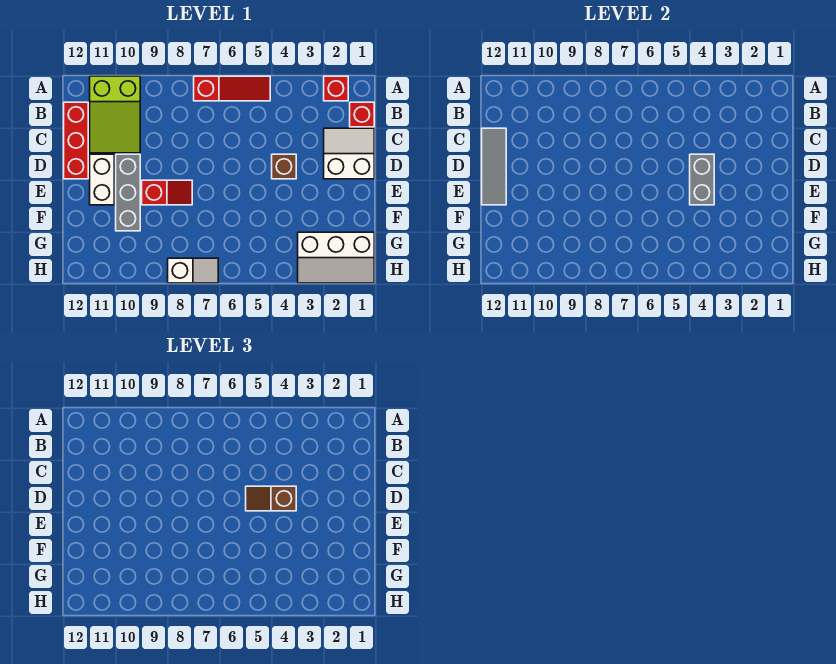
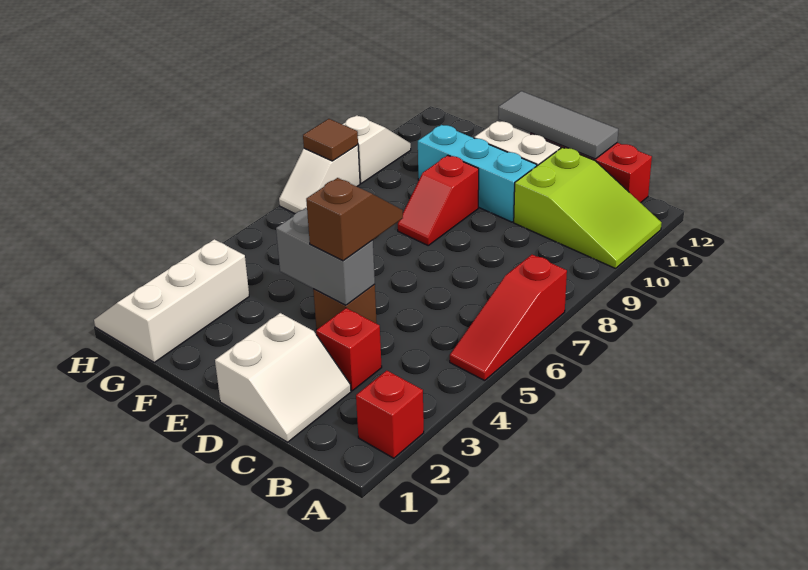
lime slope A10:C11 level 1 top A -> lime slope A10:C11 level 1 top C
red brick B1 level 1 -> red brick C3 level 1
grey brick D10:F10 level 1 -> cyan brick D10:F10 level 1
none -> brown tile H8 level 2
none -> white slope H9:H10 level 1 top 9

